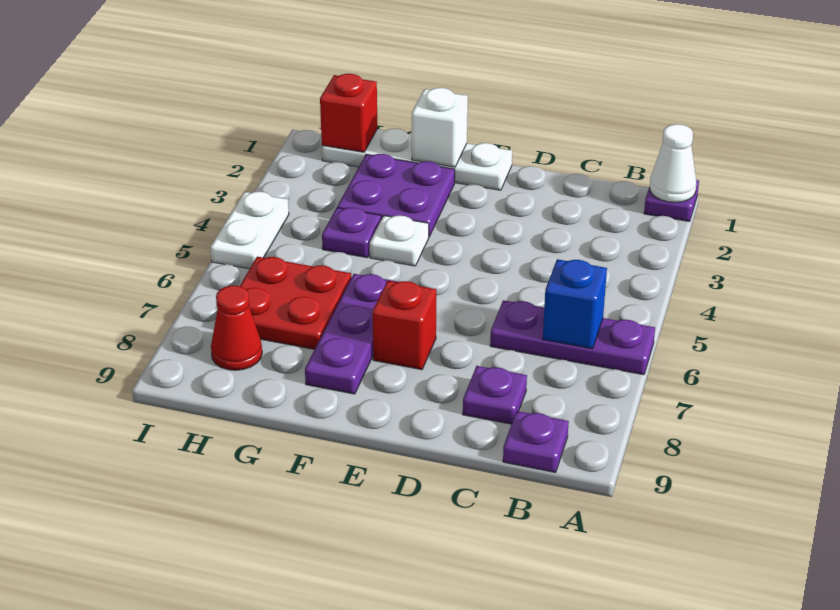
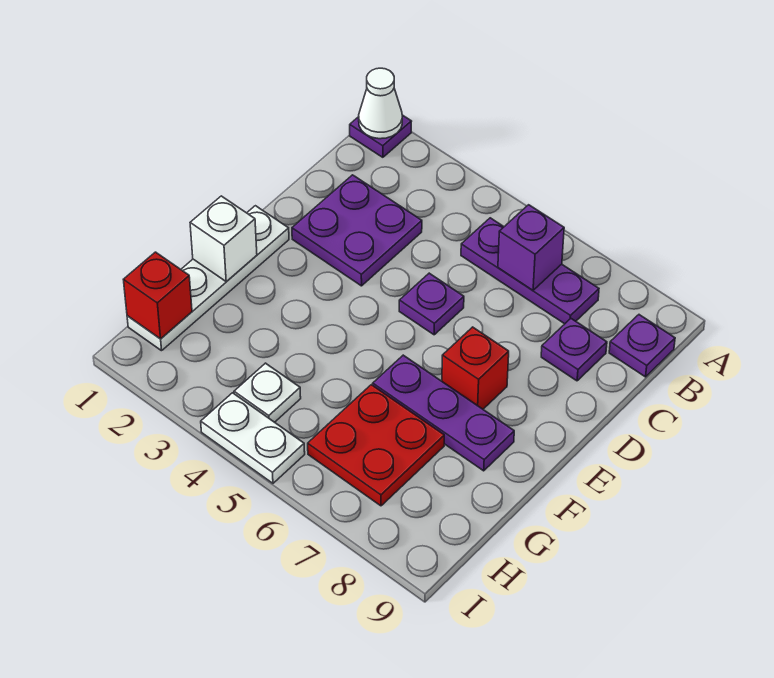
purple plate A6:C6 level 1 -> purple plate B5:B7 level 1
blue brick B6 level 2 -> purple brick B6 level 2
purple plate F2:G3 level 1 -> purple plate C2:D3 level 1
white plate F4 level 1 -> white plate H4 level 1
purple plate G4 level 1 -> purple plate D5 level 1
red cone H8 level 1 -> none

